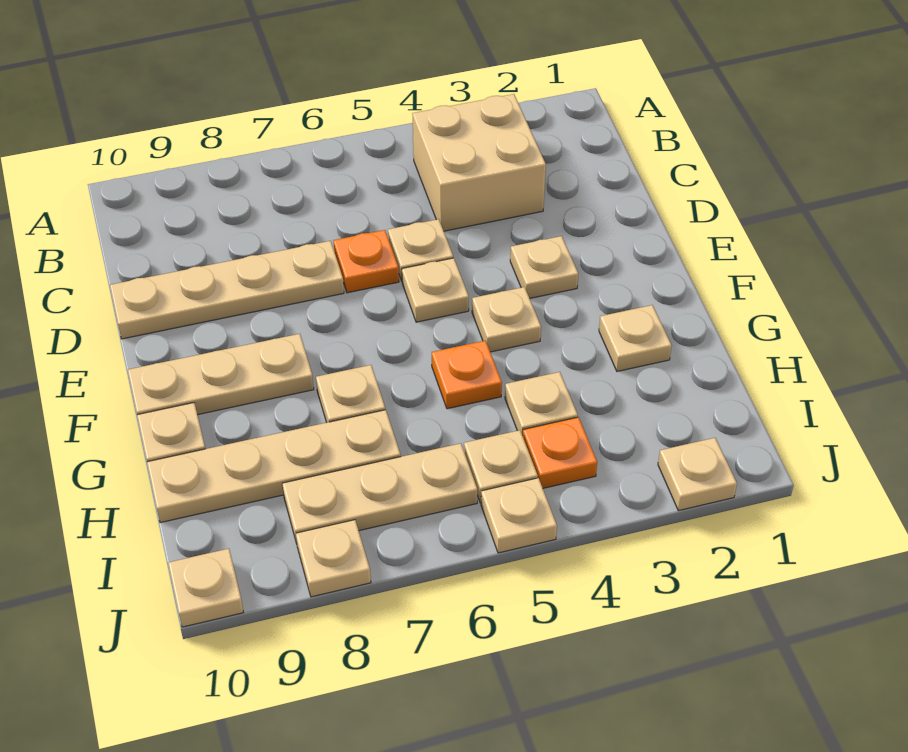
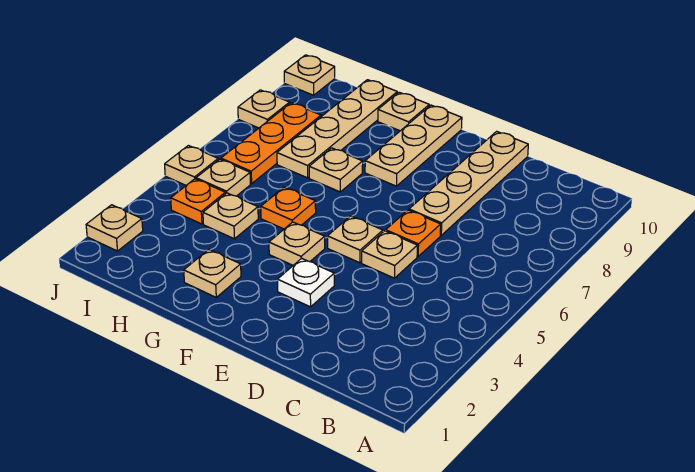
tan brick B3:C4 level 1 -> none
tan plate E3 level 1 -> white plate E3 level 1
tan plate I6:I8 level 1 -> orange plate I6:I8 level 1

